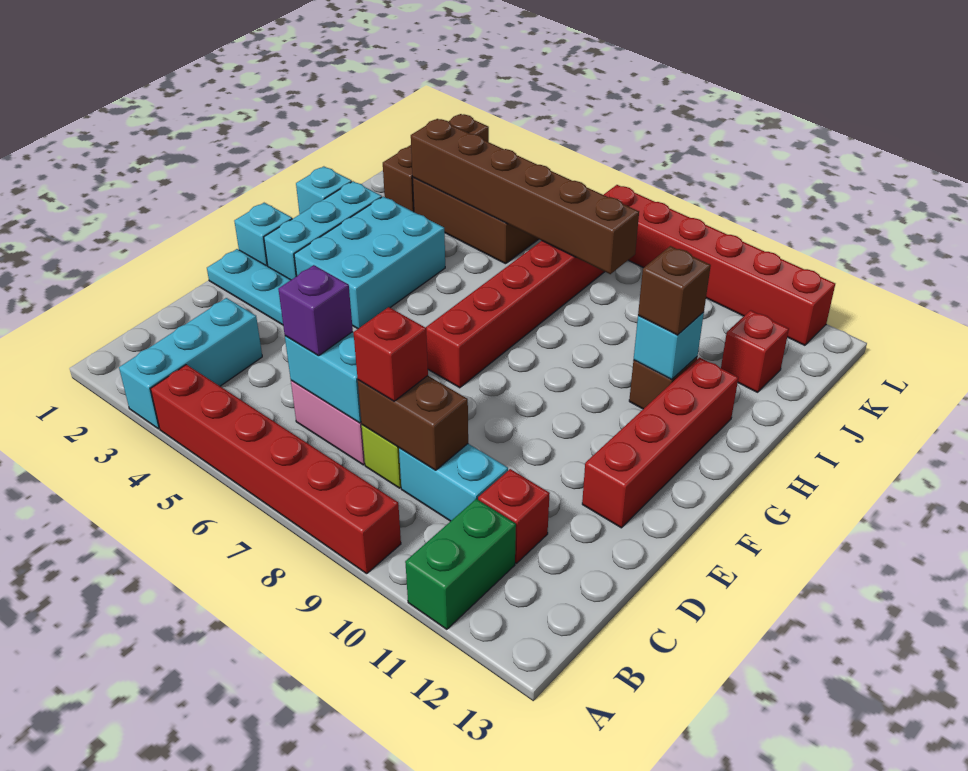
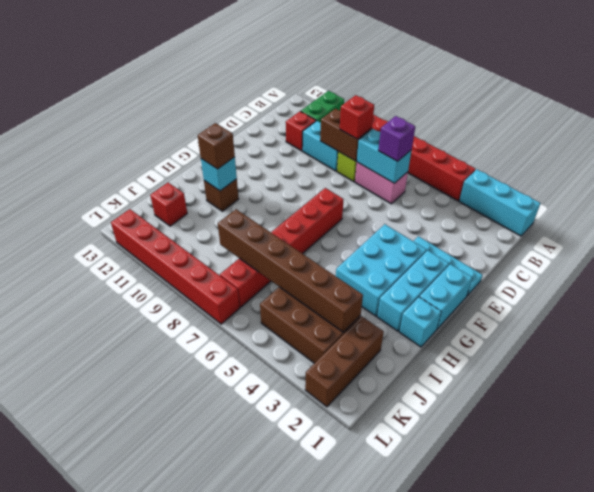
cyan brick A3:C3 level 1 -> cyan brick A1:A3 level 1
red brick E12:H12 level 1 -> none
cyan brick F1 level 1 -> cyan brick F1:G1 level 1

